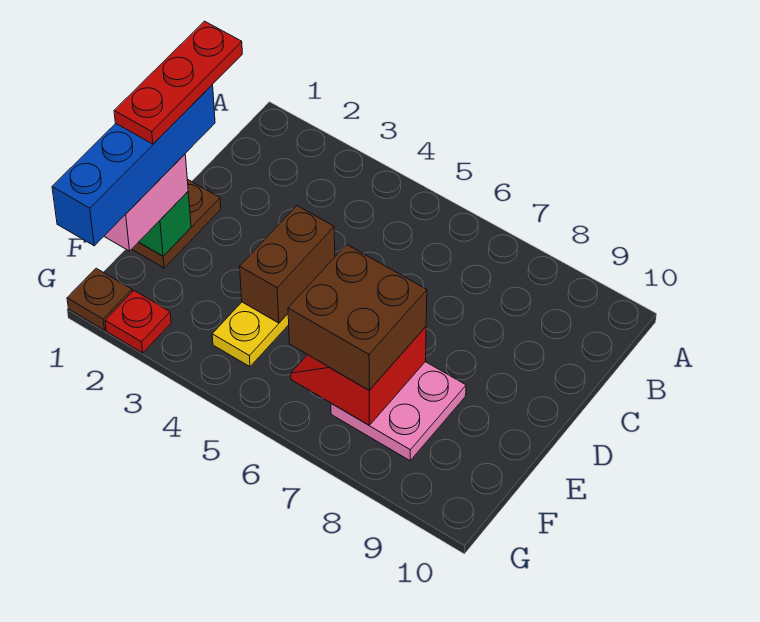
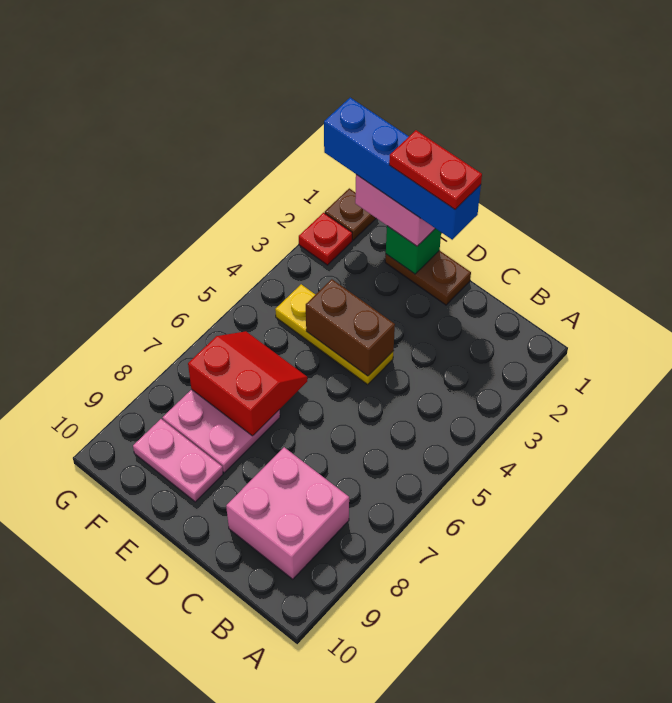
none -> pink brick B8:C9 level 1
red plate C1:E1 level 5 -> red plate D1:E1 level 5
brown brick E6:F7 level 3 -> none
none -> pink plate E9:F9 level 1

